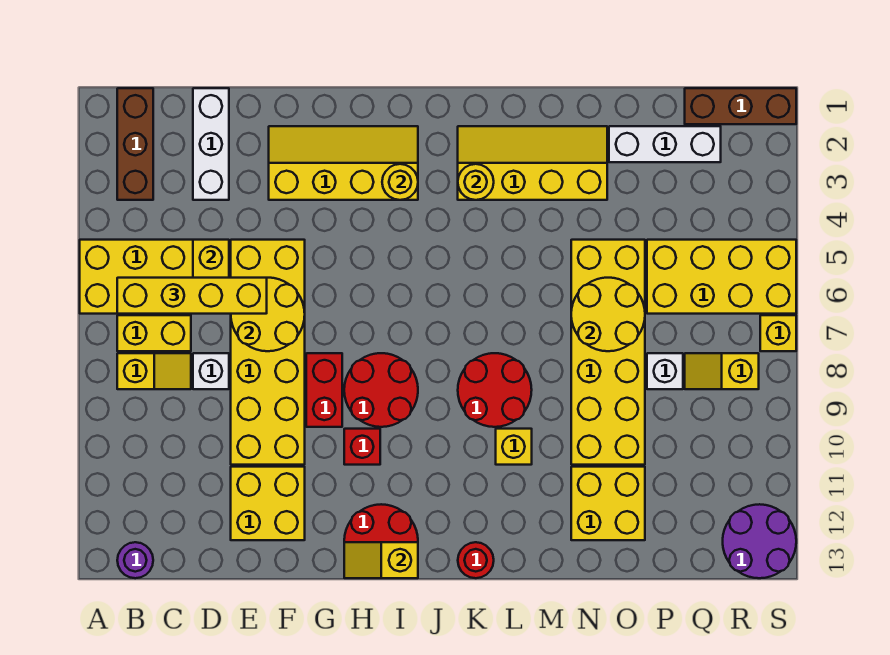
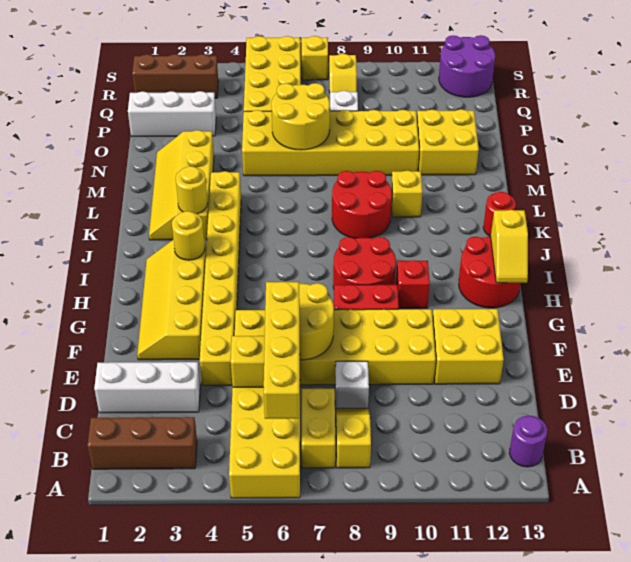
none -> yellow brick E4:L4 level 1
white brick O2:Q2 level 1 -> white brick P1:P3 level 1
brown brick Q1:S1 level 1 -> brown brick R1:R3 level 1

